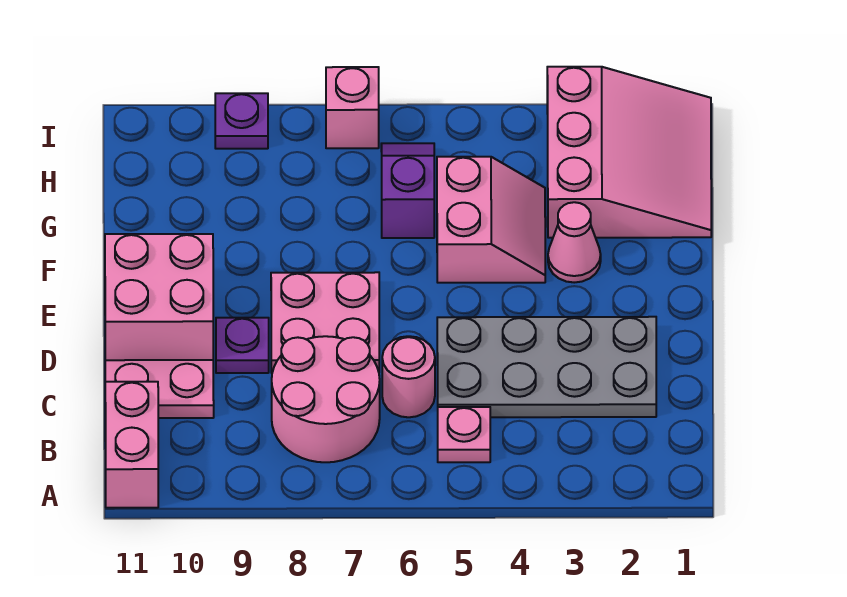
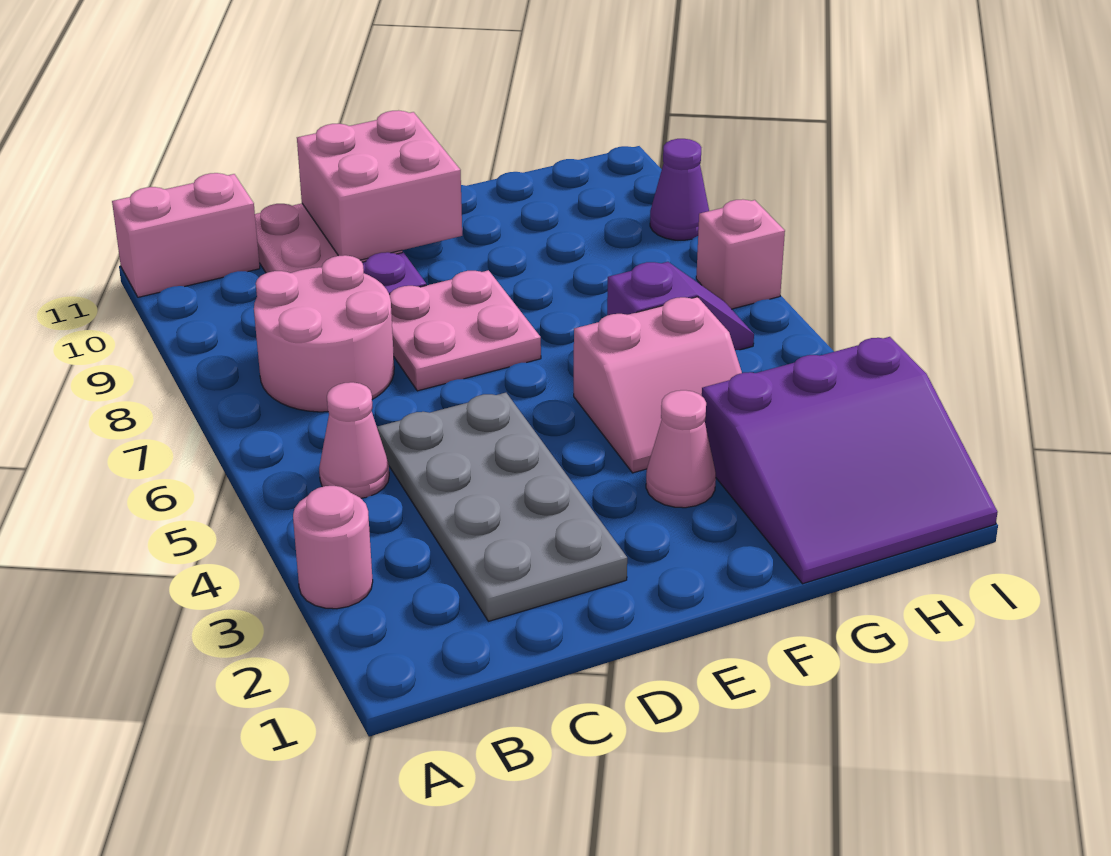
pink plate B5 level 1 -> pink cone B5 level 1
pink round brick C6 level 1 -> pink round brick A3 level 1
pink slope G1:I3 level 1 top 3 -> purple slope G1:I3 level 1 top 3
purple plate I9 level 1 -> purple cone I9 level 1

